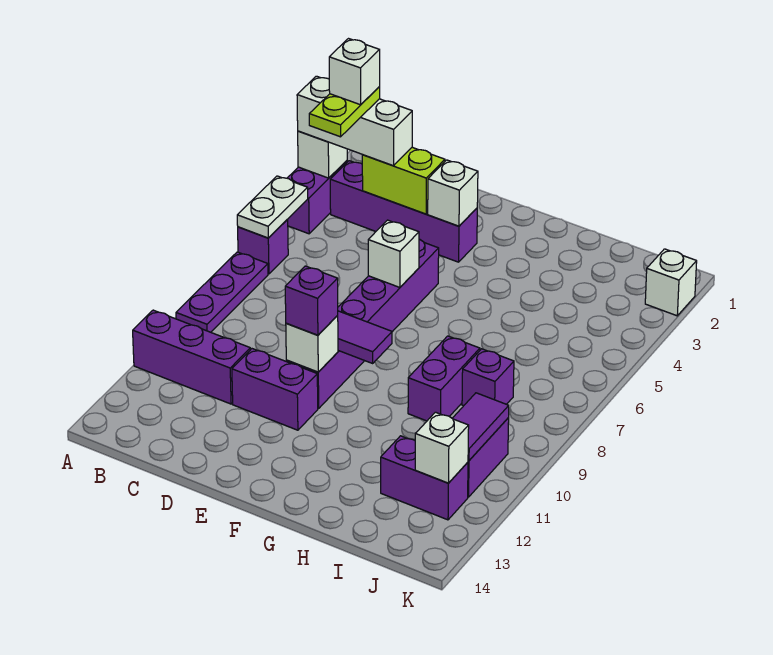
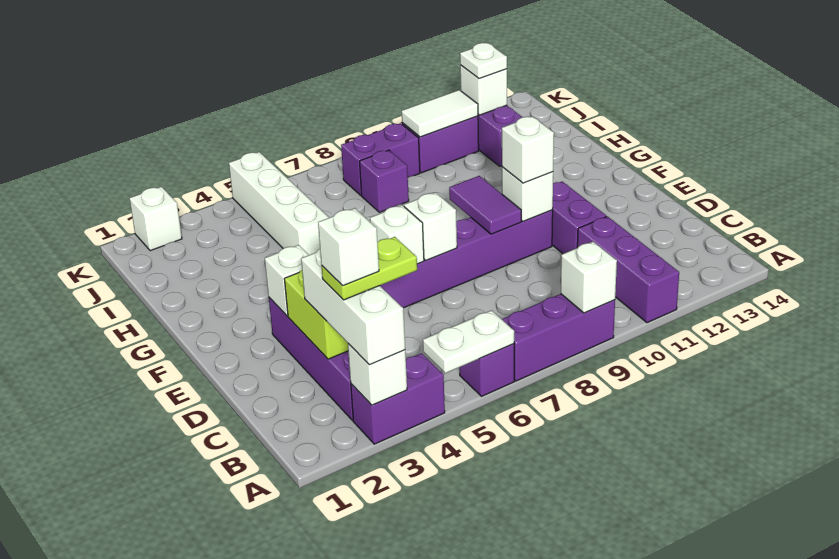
purple plate A7:A9 level 1 -> purple brick A7:A9 level 1
none -> white brick A9 level 2
none -> white brick E7 level 2
purple brick E10 level 3 -> white brick E10 level 3
none -> white brick H5:K5 level 1
purple brick H8:H9 level 1 -> purple brick J8:J9 level 1
purple tile J10:J11 level 2 -> white tile J10:J11 level 2
none -> white plate J12 level 3

